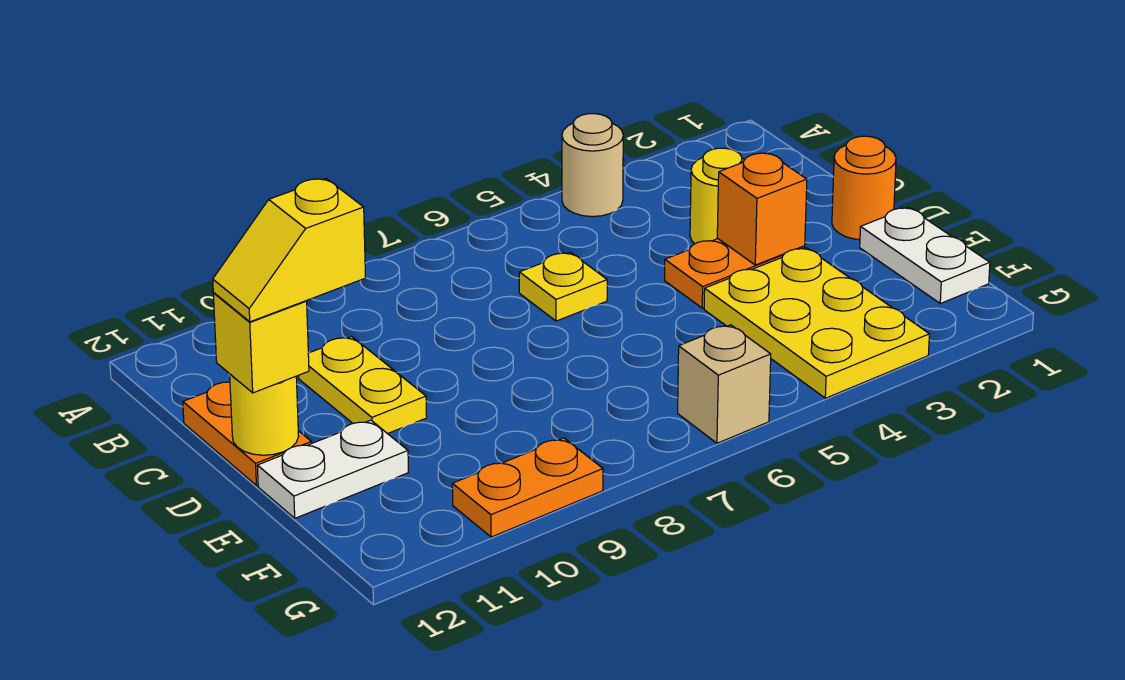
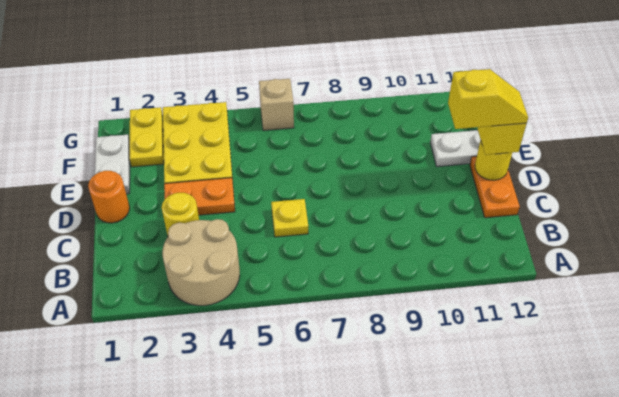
tan round brick A4 level 1 -> tan round brick A3:B4 level 1
yellow plate C10:D10 level 1 -> yellow plate F2:G2 level 1
orange brick D3 level 2 -> none
orange plate G9:G10 level 1 -> none

